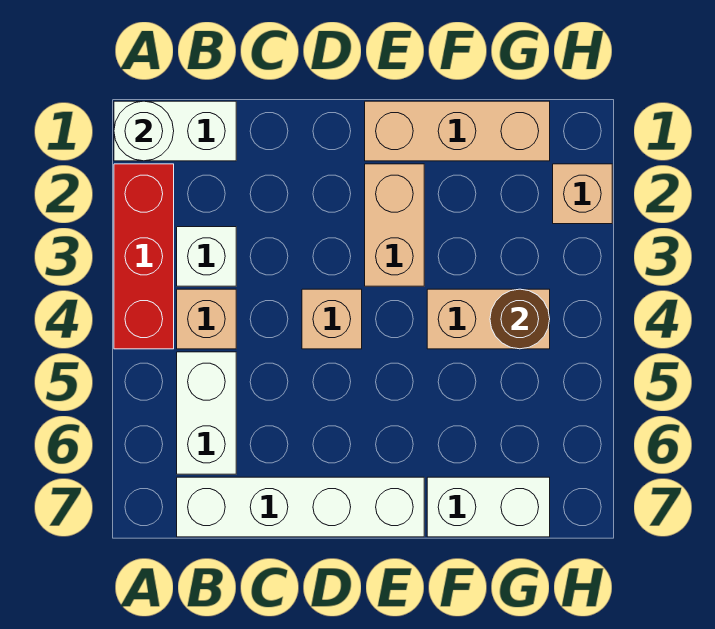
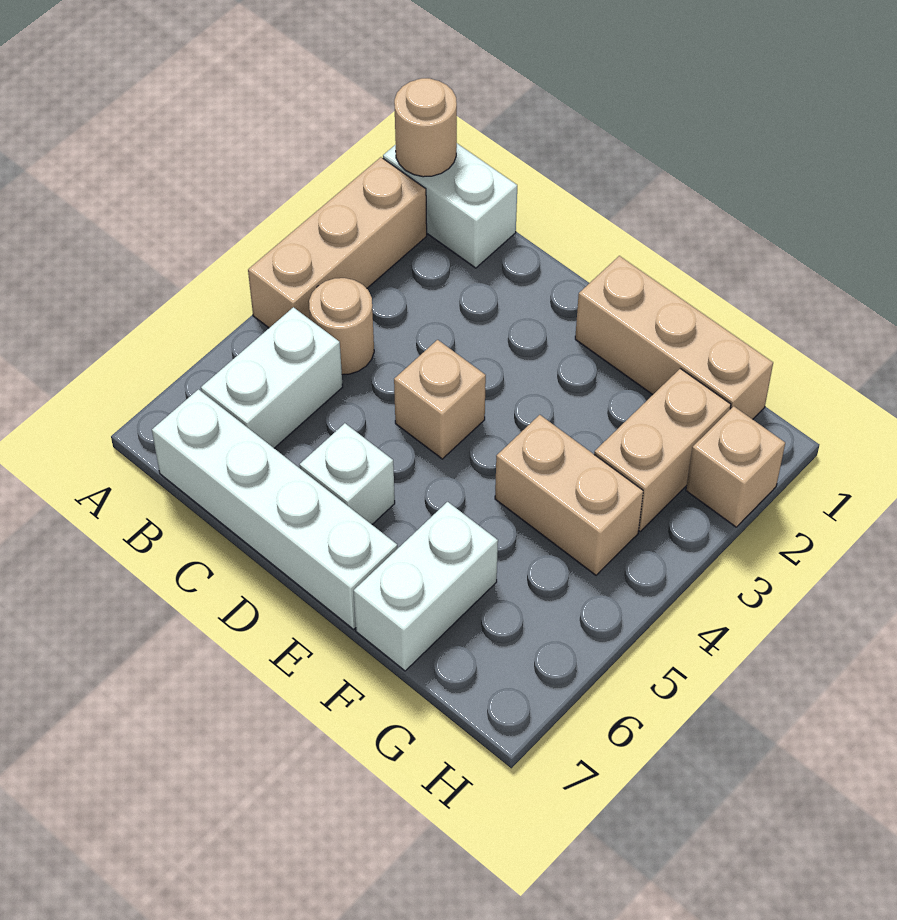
white round brick A1 level 2 -> tan round brick A1 level 2
red brick A2:A4 level 1 -> tan brick A2:A4 level 1
white brick B3 level 1 -> white brick D6 level 1
tan brick B4 level 1 -> tan round brick B4 level 1
tan brick E2:E3 level 1 -> tan brick G2:G3 level 1
white brick F7:G7 level 1 -> white brick F6:F7 level 1
brown round brick G4 level 2 -> none

